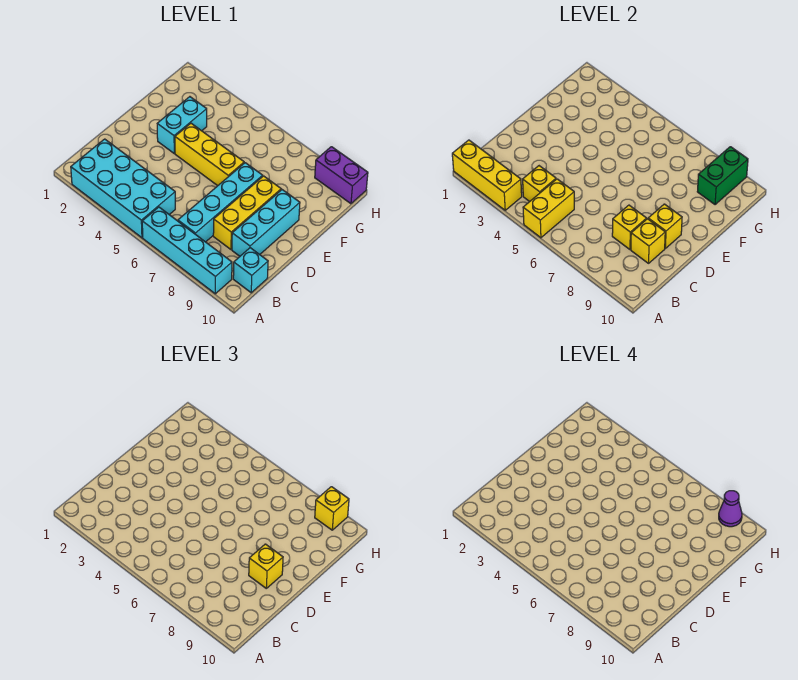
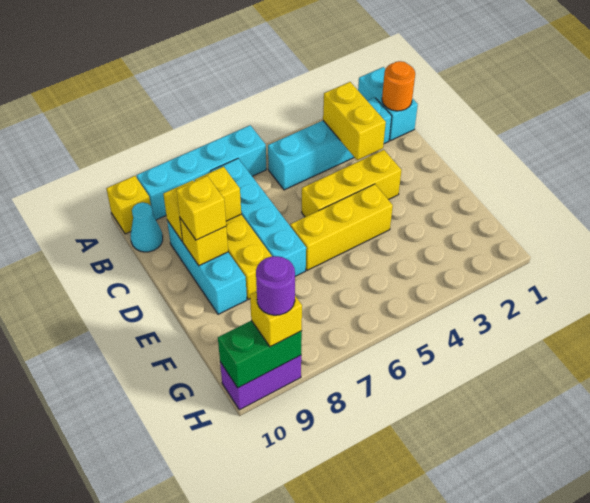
yellow brick A1:A3 level 2 -> yellow brick D3:D5 level 1
cyan brick A2:B5 level 1 -> cyan brick B2:B5 level 1
yellow brick A5:B5 level 2 -> yellow brick B3:C3 level 2
none -> orange round brick B1 level 2
yellow brick B4 level 2 -> yellow brick A10 level 1
cyan brick B10 level 1 -> cyan cone B10 level 1
cyan brick E3:F3 level 1 -> cyan brick A1:B1 level 1
green brick G9:H9 level 2 -> green brick H9:H10 level 2
purple cone H9 level 4 -> purple round brick H9 level 4

